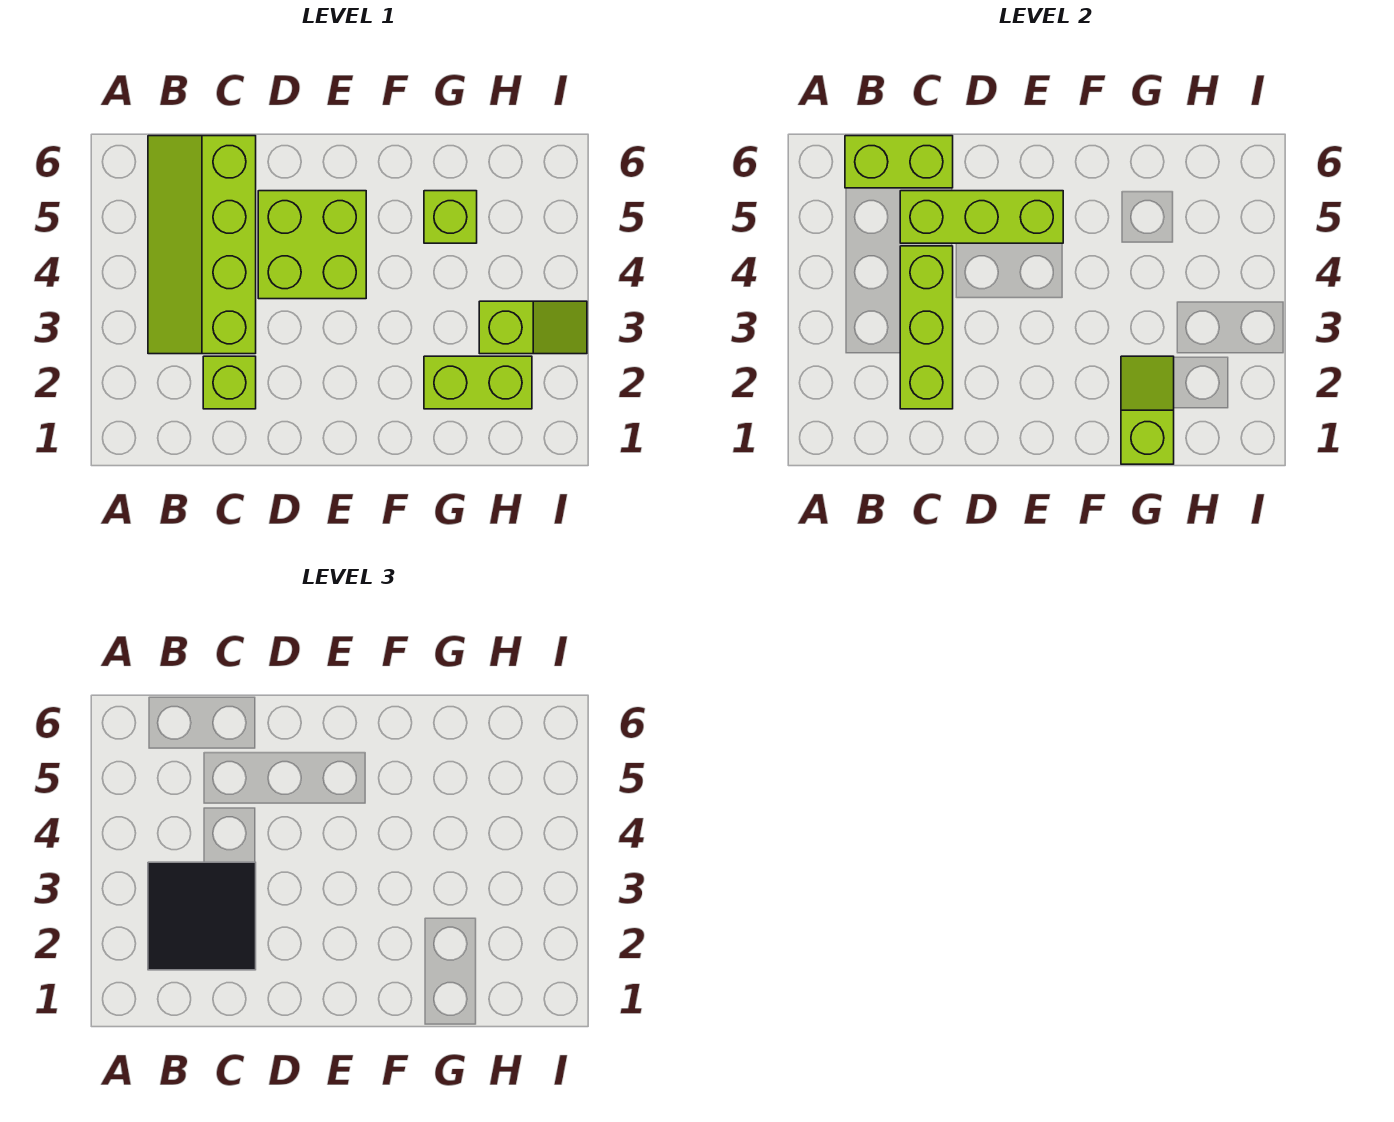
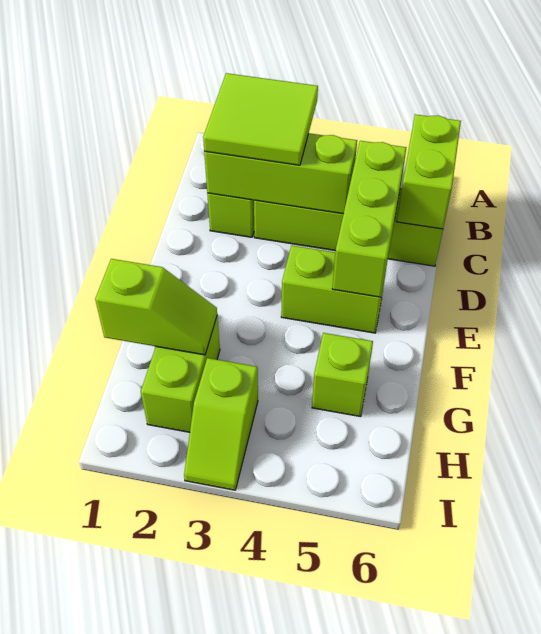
black tile B2:C3 level 3 -> lime tile B2:C3 level 3
lime brick D4:E5 level 1 -> lime brick E4:E5 level 1

